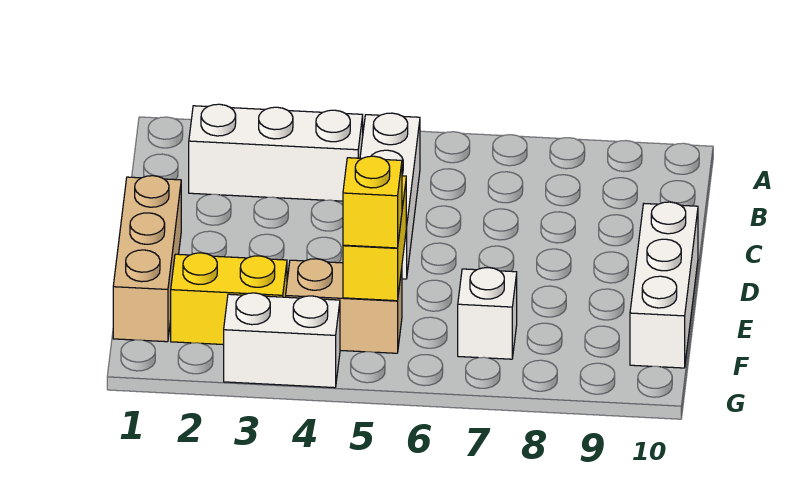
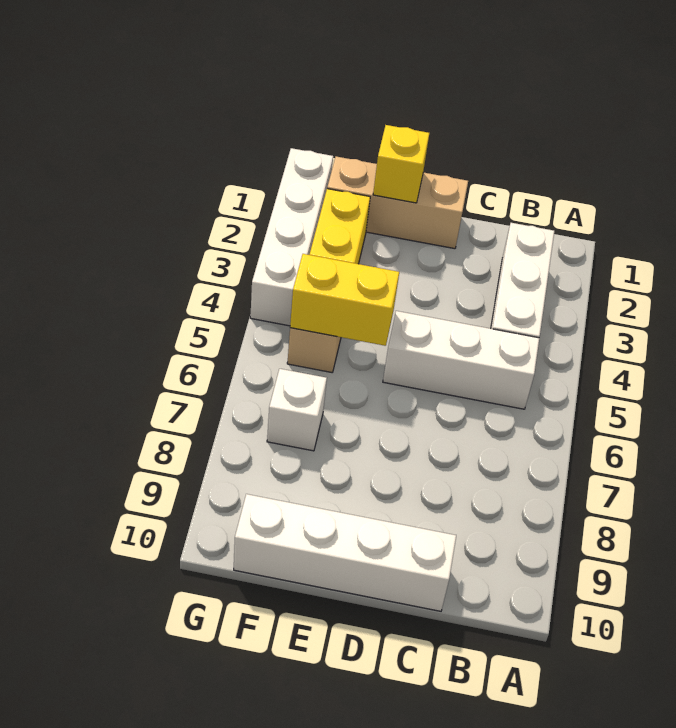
white brick D10:F10 level 1 -> white brick C10:F10 level 1
yellow brick F5 level 3 -> yellow brick E1 level 2
white brick G3:G4 level 1 -> white brick G1:G4 level 1

